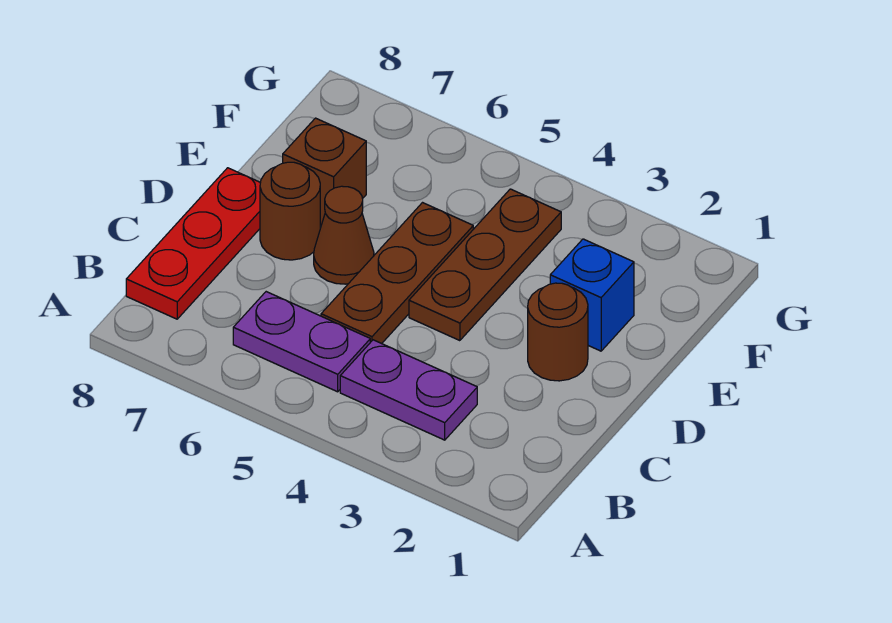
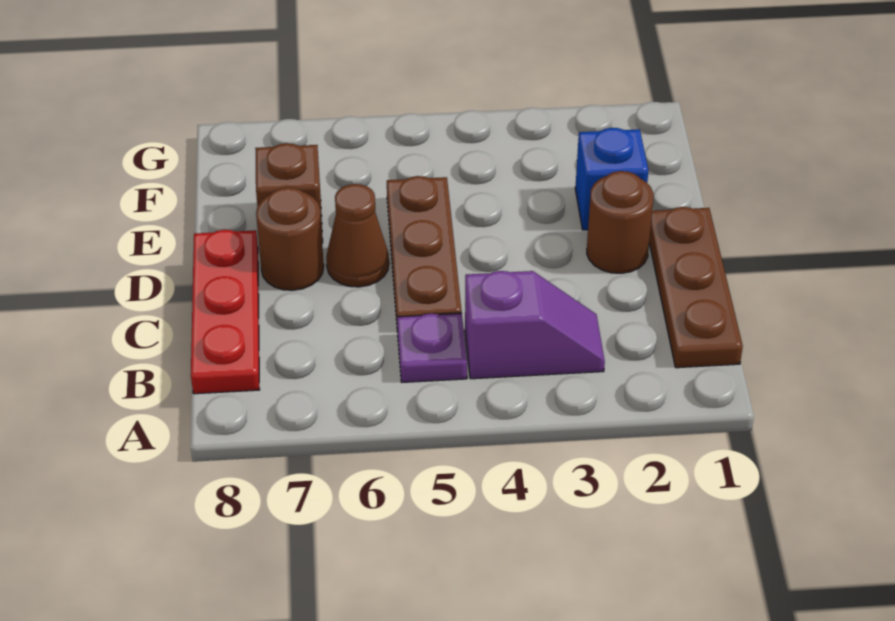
purple plate B3:B4 level 1 -> purple slope B3:B4 level 1 top 4
purple plate B5:B6 level 1 -> purple plate B5 level 1
brown plate D4:F4 level 1 -> brown plate B1:D1 level 1

